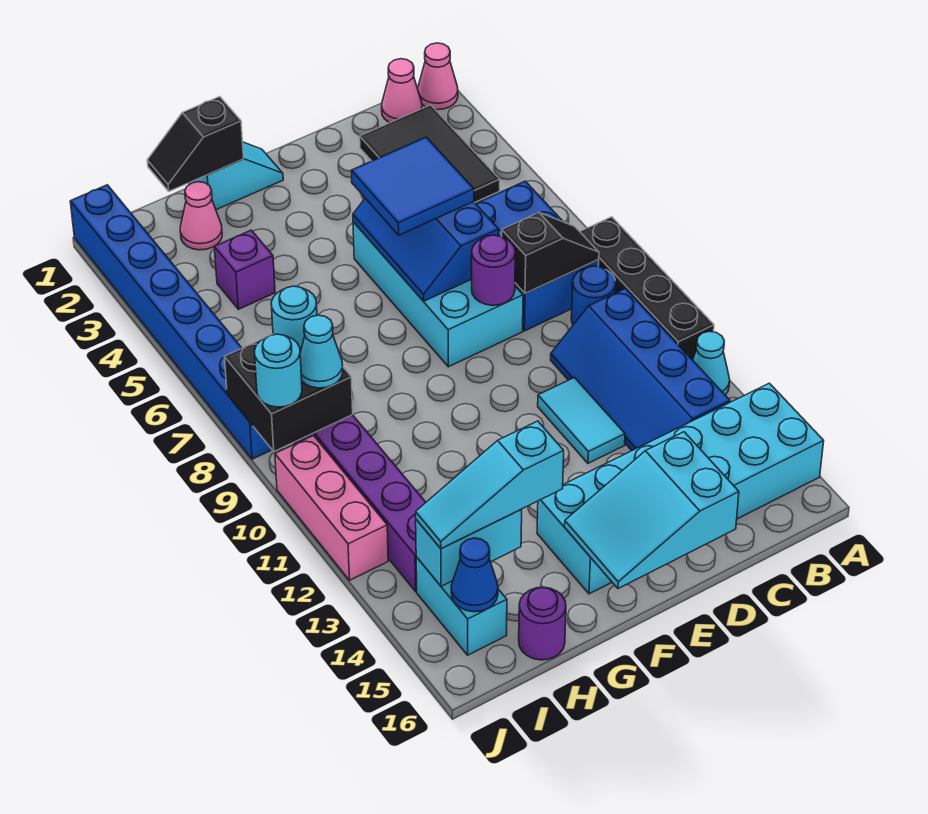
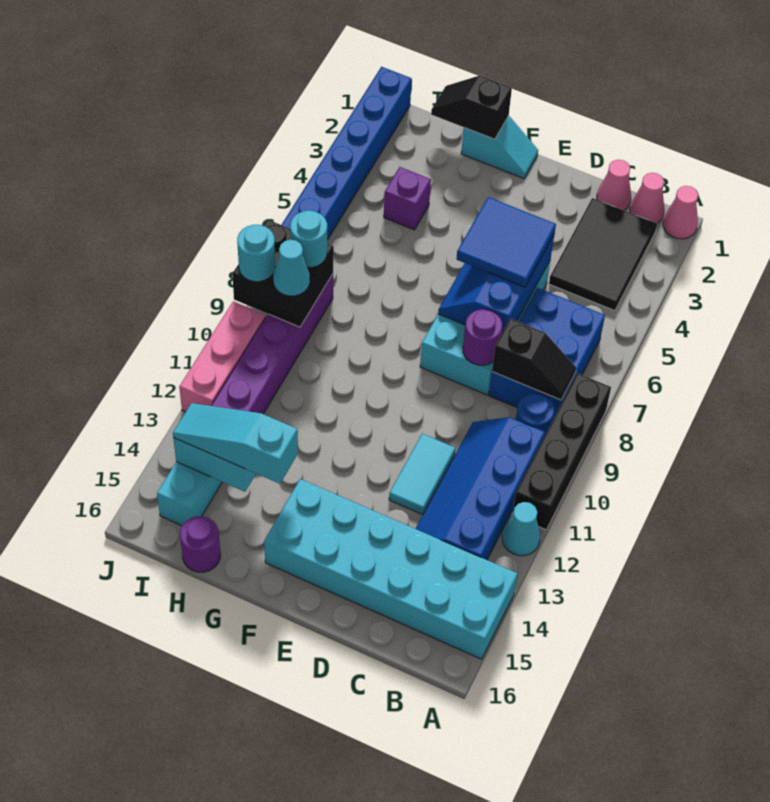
cyan slope D15:F16 level 2 top D -> none
pink cone H2 level 1 -> pink cone C1 level 1
blue cone I15 level 2 -> none

